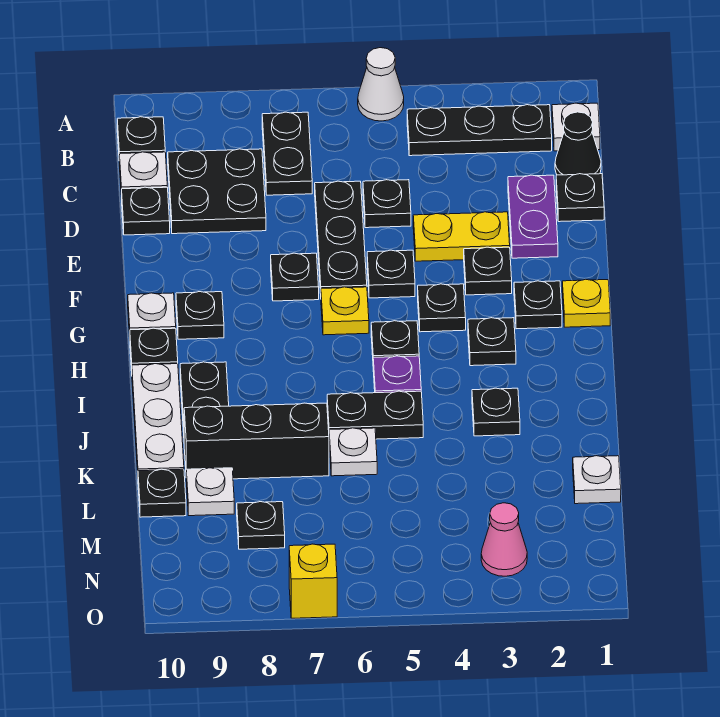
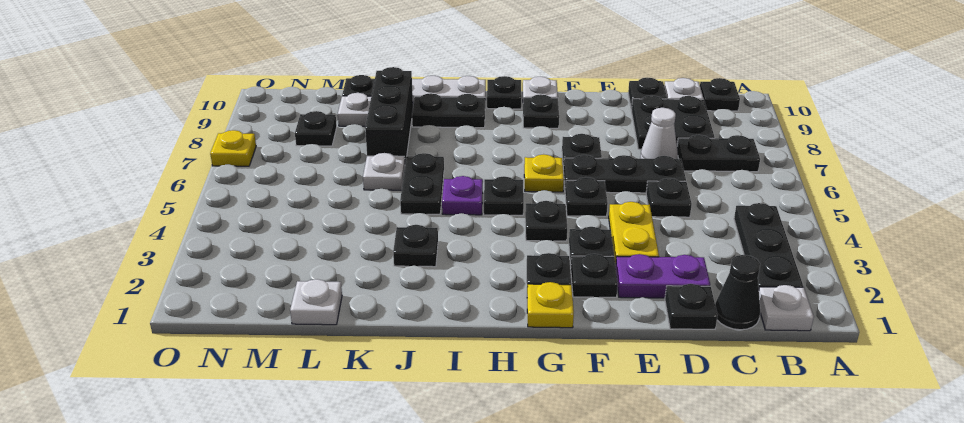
white cone A5 level 1 -> white cone D7 level 1
black plate H3 level 1 -> black plate F2 level 1
pink cone N3 level 1 -> none
yellow brick O7 level 1 -> yellow plate O7 level 1

